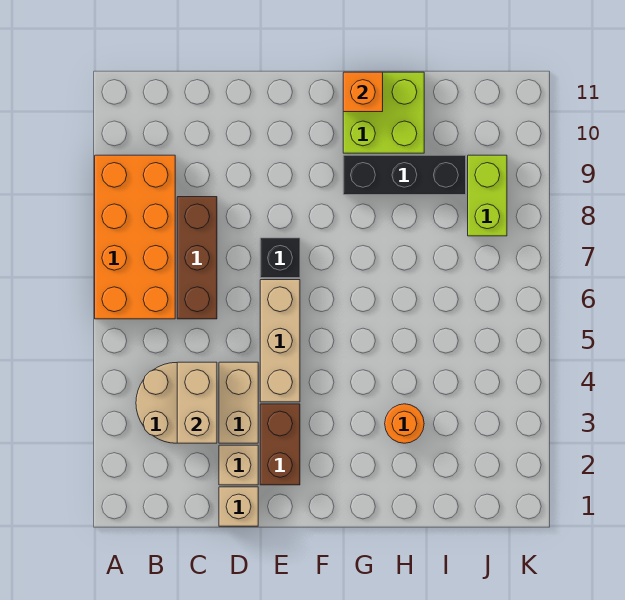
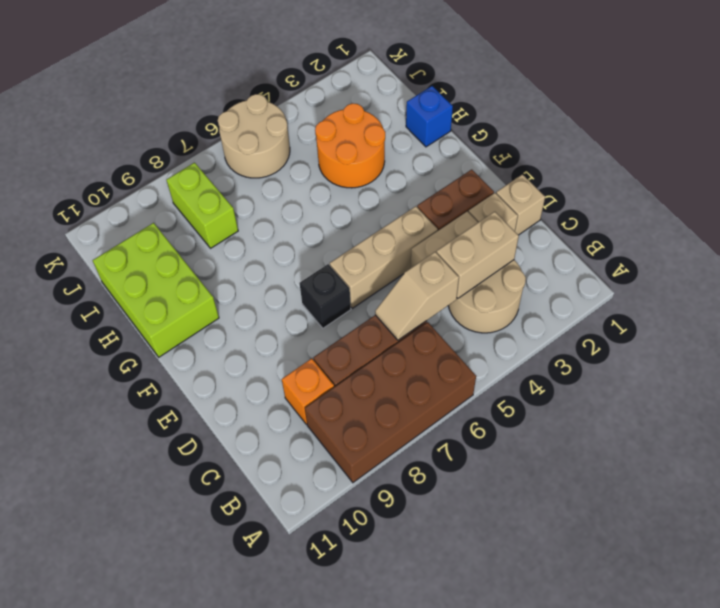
orange brick A6:B9 level 1 -> brown brick A6:B9 level 1
none -> tan slope C5:C6 level 2 top 5
black brick G9:I9 level 1 -> none
lime brick G10:H11 level 1 -> lime brick G10:I11 level 1
orange brick G11 level 2 -> orange brick C9 level 1
none -> blue brick H1 level 1
orange round brick H3 level 1 -> orange round brick H3:I4 level 1
none -> tan round brick J5:K6 level 1
lime brick J8:J9 level 1 -> lime brick I8:J8 level 1

